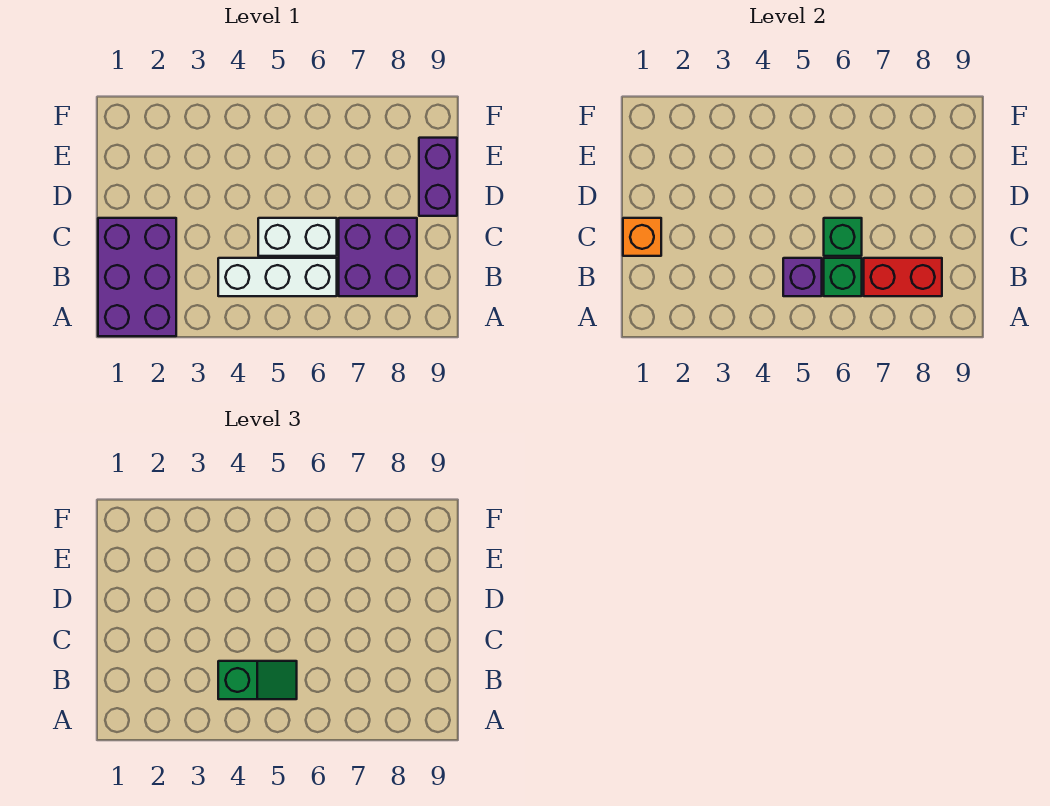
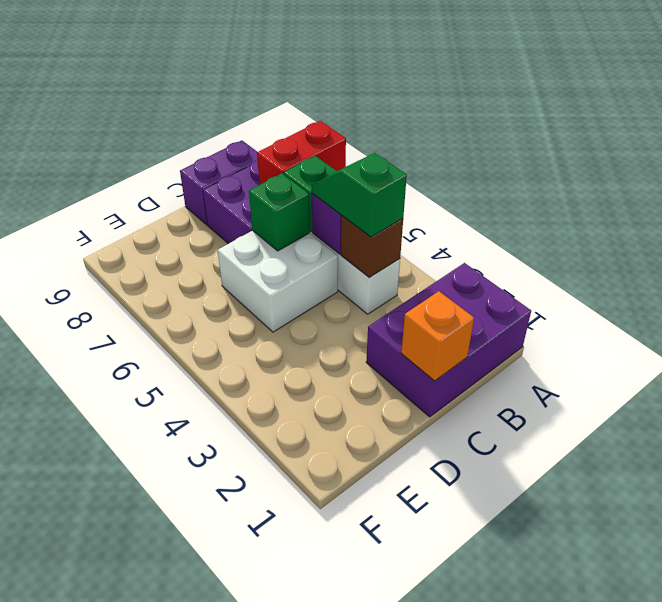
none -> brown brick B4 level 2
red brick B7:B8 level 2 -> red brick A7:B7 level 2
white brick C5:C6 level 1 -> white brick C5:D6 level 1
purple brick D9:E9 level 1 -> purple brick B9:C9 level 1

